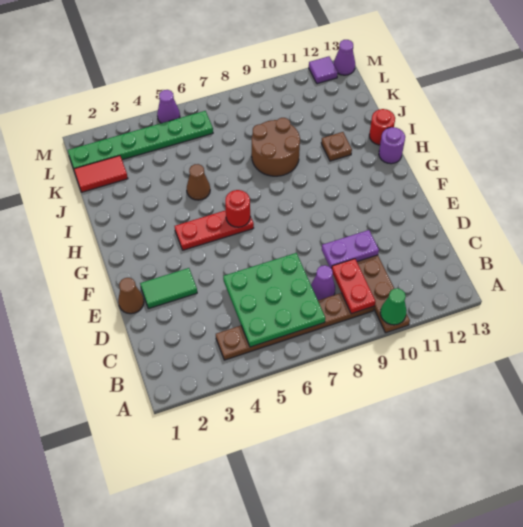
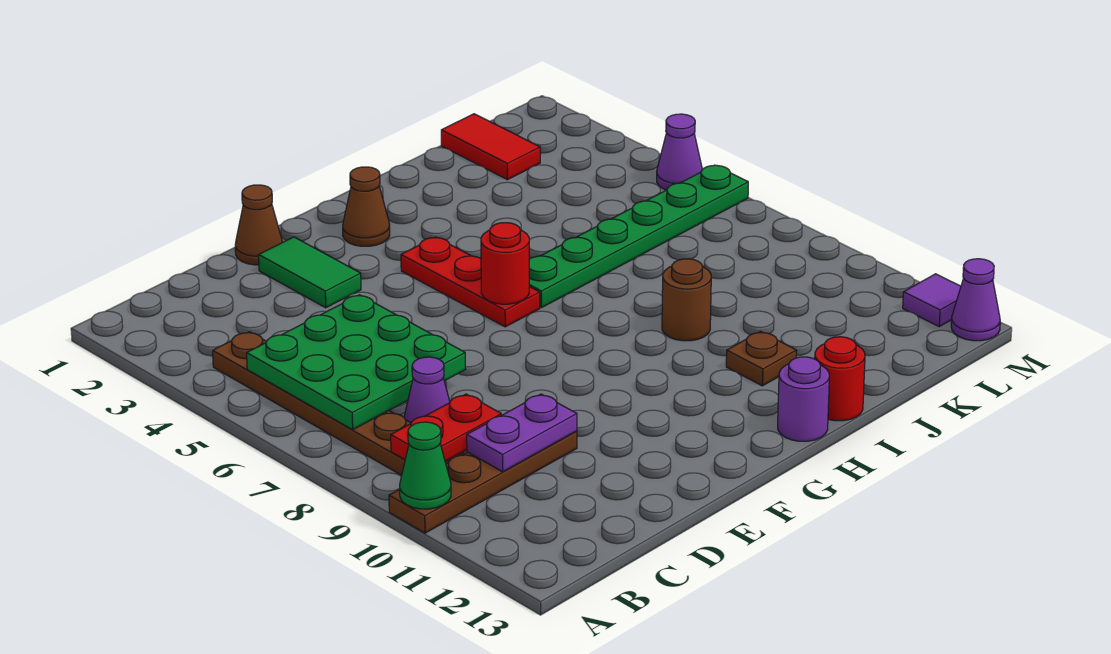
purple plate D9:D10 level 2 -> purple plate C10:D10 level 2
brown cone I5 level 1 -> brown cone G2 level 1
brown round brick I8:J9 level 1 -> brown round brick I9 level 1
green plate L1:L6 level 1 -> green plate H6:M6 level 1

